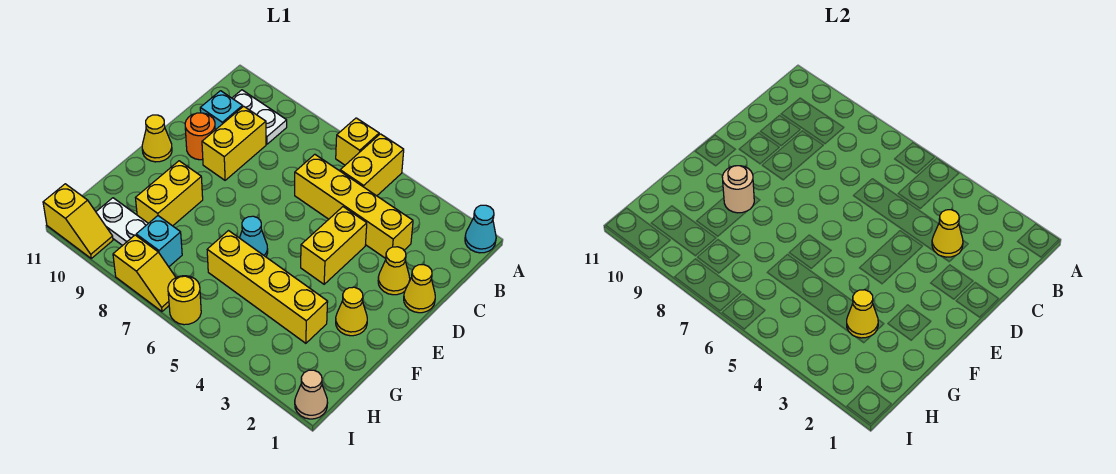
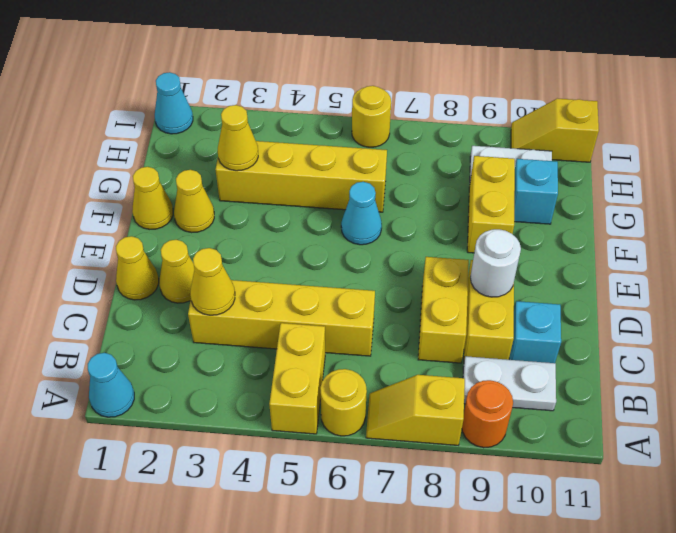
yellow brick A6 level 1 -> yellow round brick A6 level 1
yellow brick D4:E4 level 1 -> yellow brick C8:D8 level 1
none -> white round brick D9 level 2
orange round brick D10 level 1 -> orange round brick A9 level 1
yellow cone E11 level 1 -> yellow cone F1 level 1
tan round brick F9 level 2 -> none
cyan brick H8 level 1 -> cyan brick G10 level 1
tan cone I1 level 1 -> cyan cone I1 level 1
yellow slope I7:I8 level 1 top 8 -> yellow slope A7:A8 level 1 top 8

